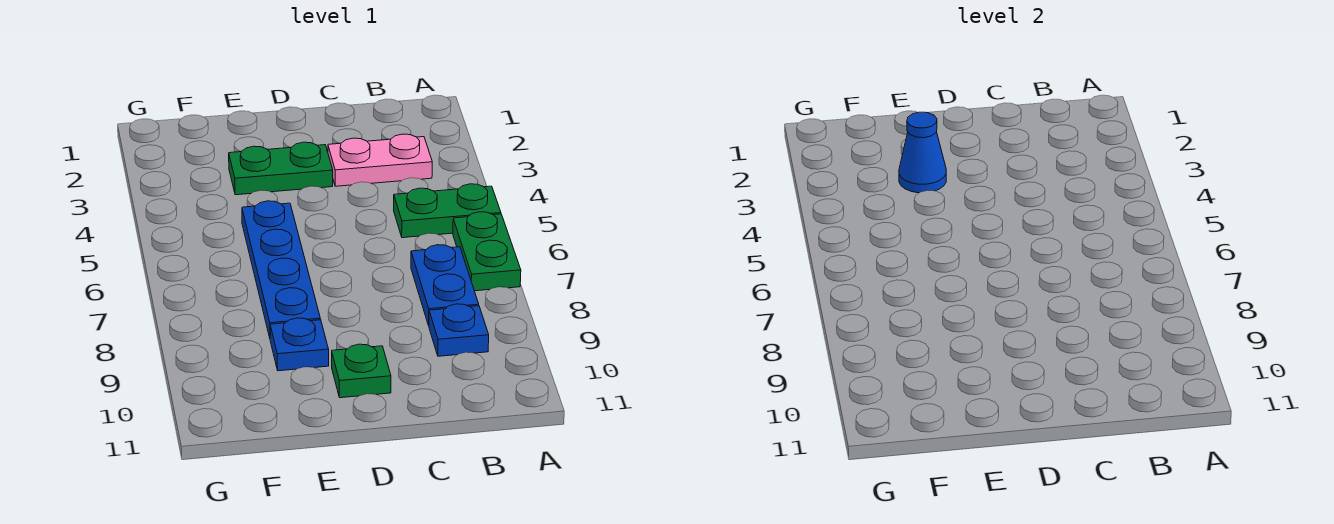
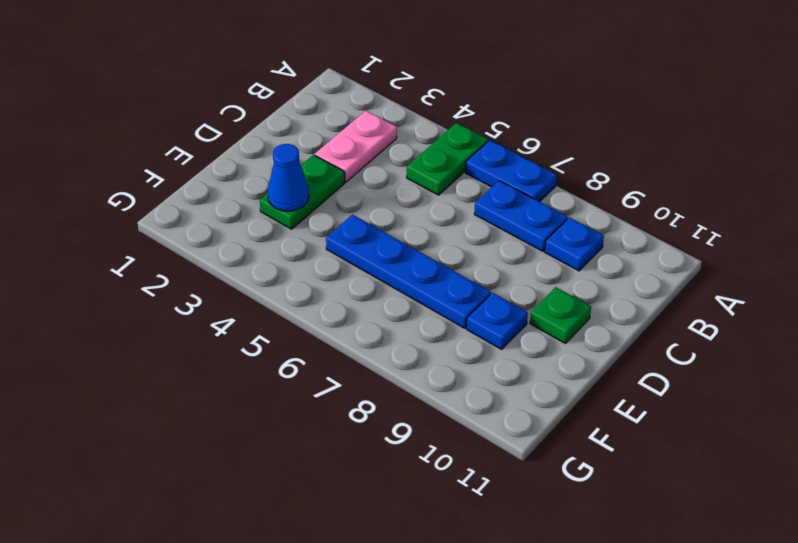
green plate A6:A7 level 1 -> blue plate A6:A7 level 1

